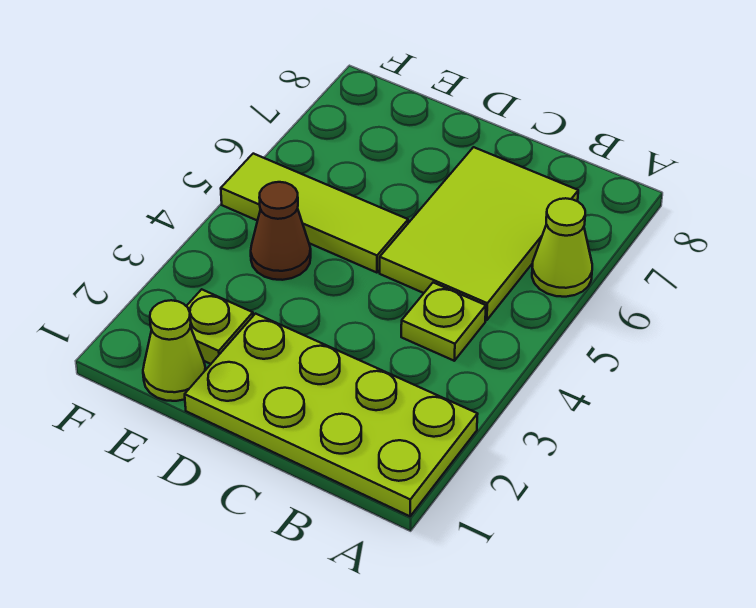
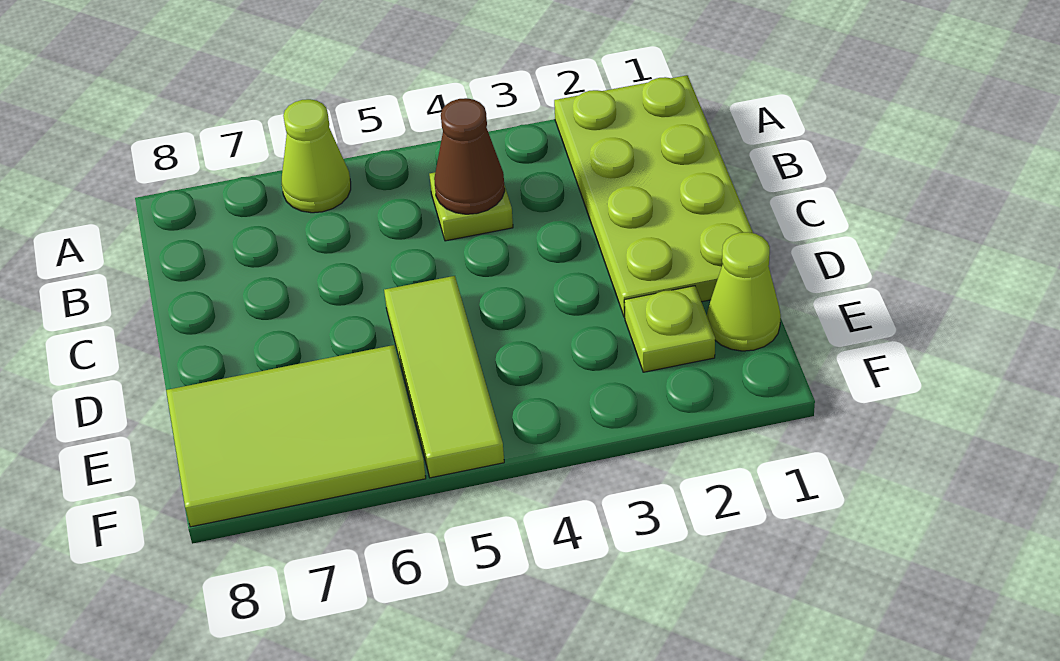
lime tile B5:C7 level 1 -> lime tile E6:F8 level 1
brown cone E4 level 1 -> brown cone B4 level 2

